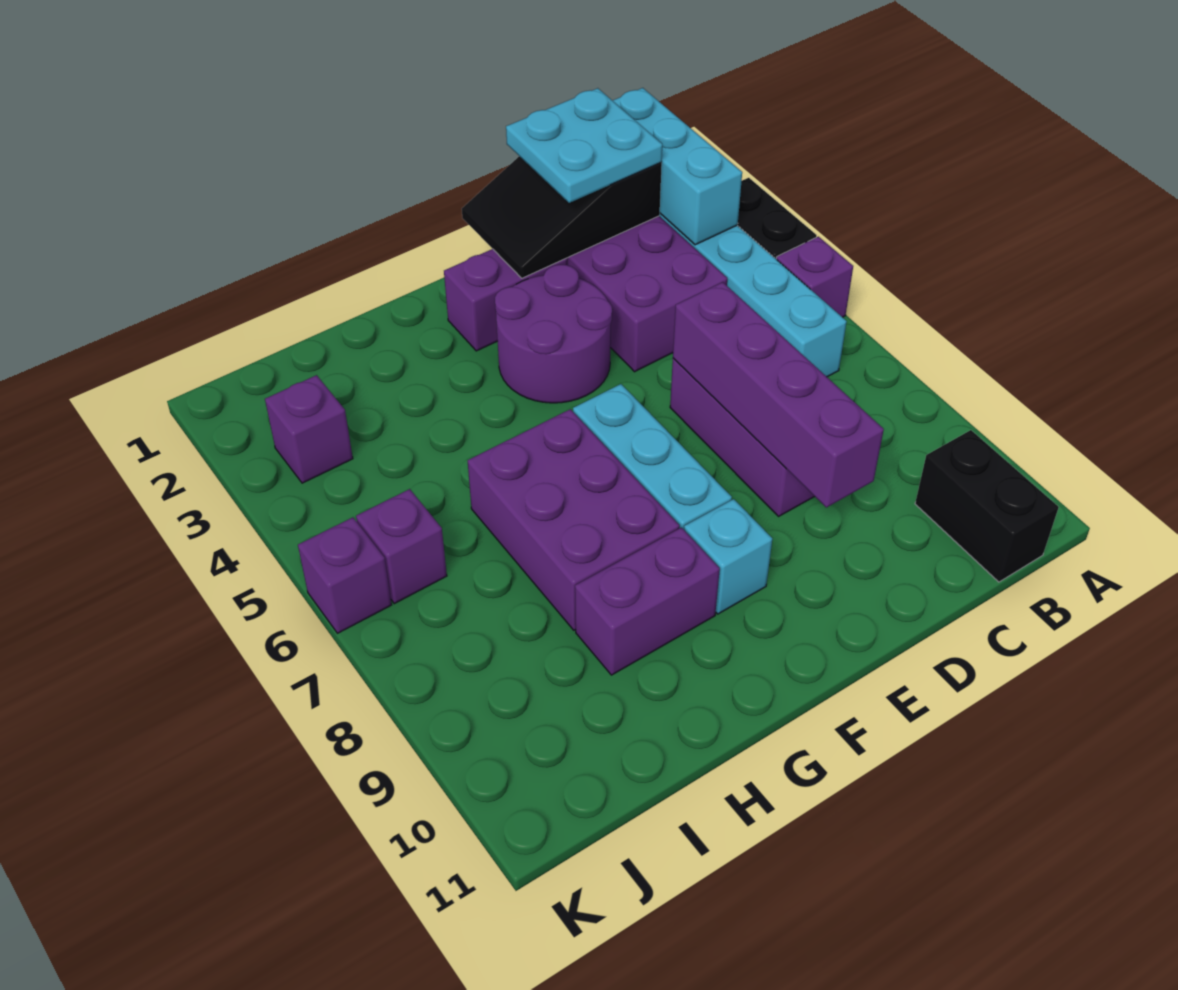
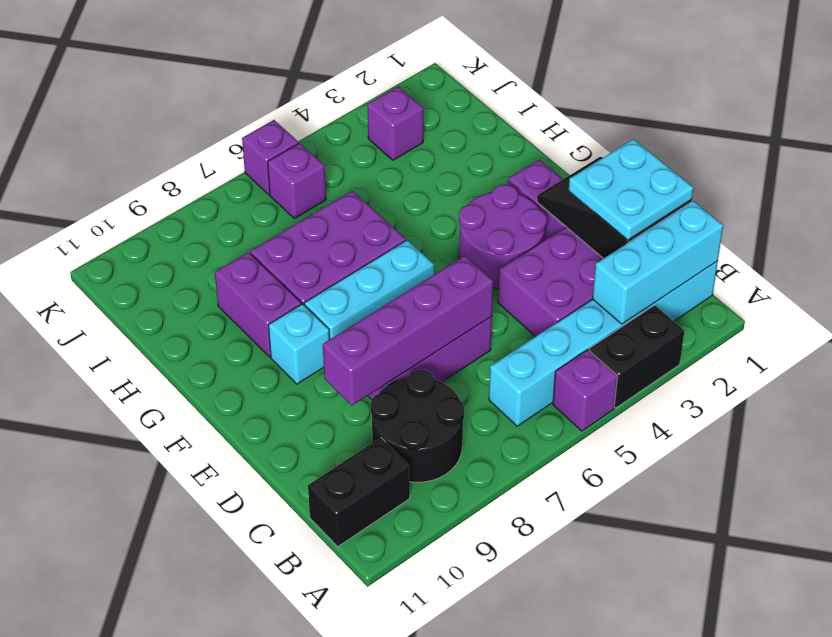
none -> black round brick B8:C9 level 1

